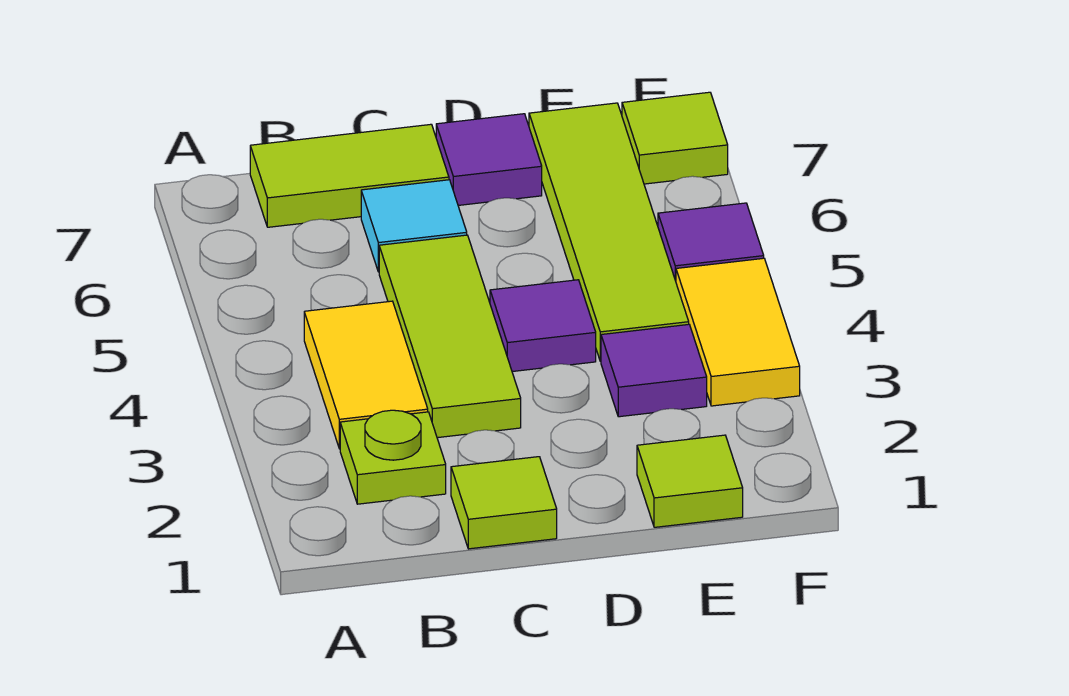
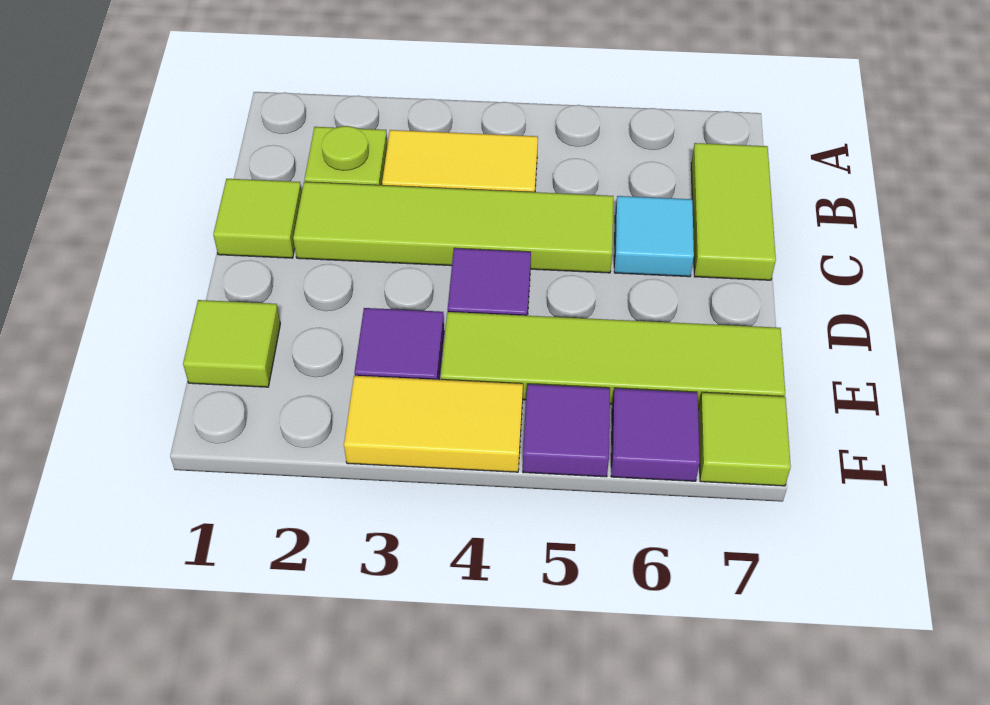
lime tile C3:C5 level 1 -> lime tile C2:C5 level 1
purple tile D7 level 1 -> purple tile F6 level 1

